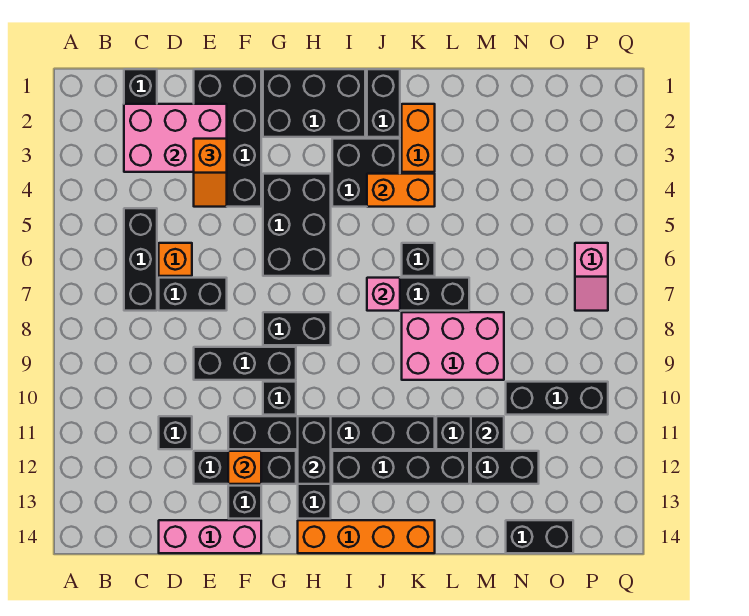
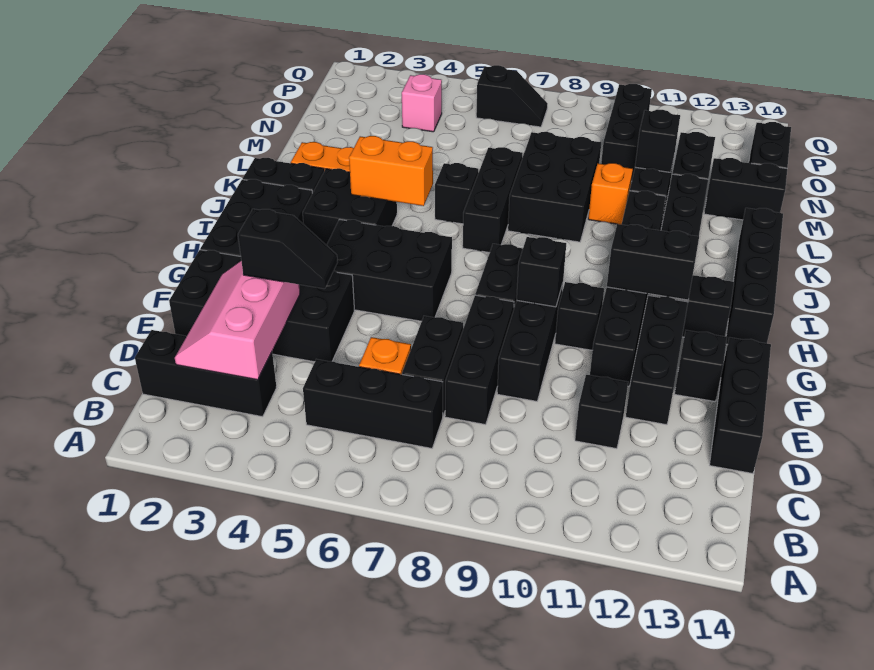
pink brick C2:E3 level 2 -> pink slope C2:E3 level 2 top 3
none -> black brick D8:F8 level 1
pink brick D14:F14 level 1 -> black brick D14:F14 level 1
orange slope E3:E4 level 3 top 3 -> black slope E3:E4 level 3 top 3
orange brick F12 level 2 -> orange brick L10 level 1
none -> black brick G9 level 2
orange brick H14:K14 level 1 -> black brick H14:K14 level 1
orange brick J4:K4 level 2 -> orange brick J4:J5 level 2
pink brick J7 level 2 -> pink brick O4 level 1
pink brick K8:M9 level 1 -> black brick K8:M9 level 1
none -> black brick M13:M14 level 1
pink slope P6:P7 level 1 top 6 -> black slope P6:P7 level 1 top 6

